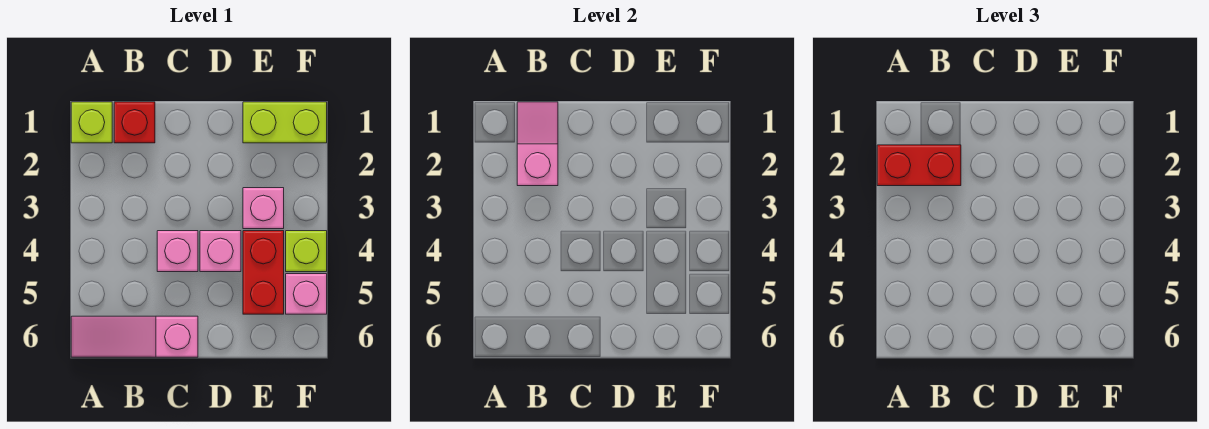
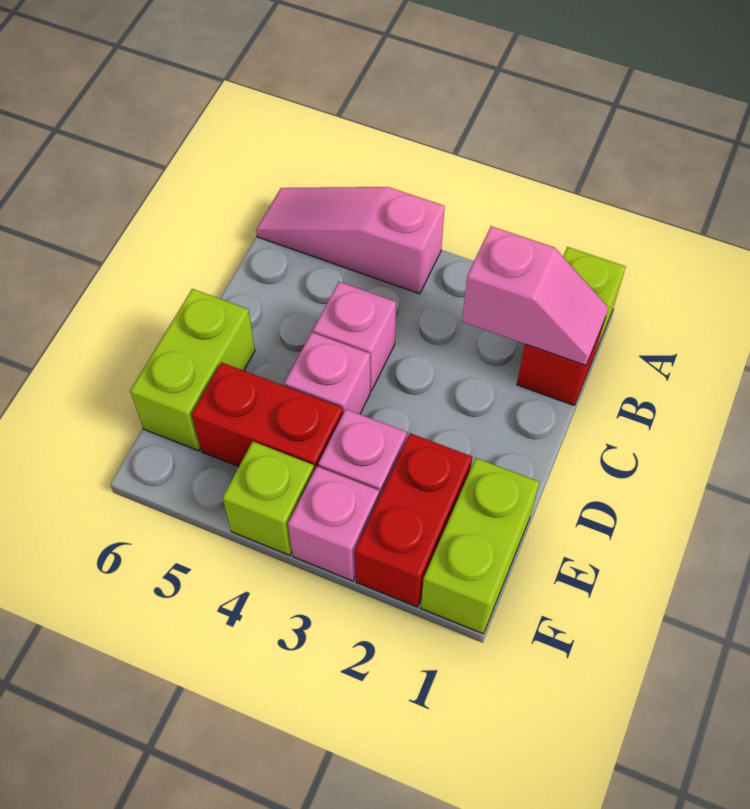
red brick A2:B2 level 3 -> red brick E2:F2 level 1
pink slope A6:C6 level 1 top C -> pink slope A4:A6 level 1 top 4
none -> lime brick D6:E6 level 1
pink brick F5 level 1 -> pink brick F3 level 1

